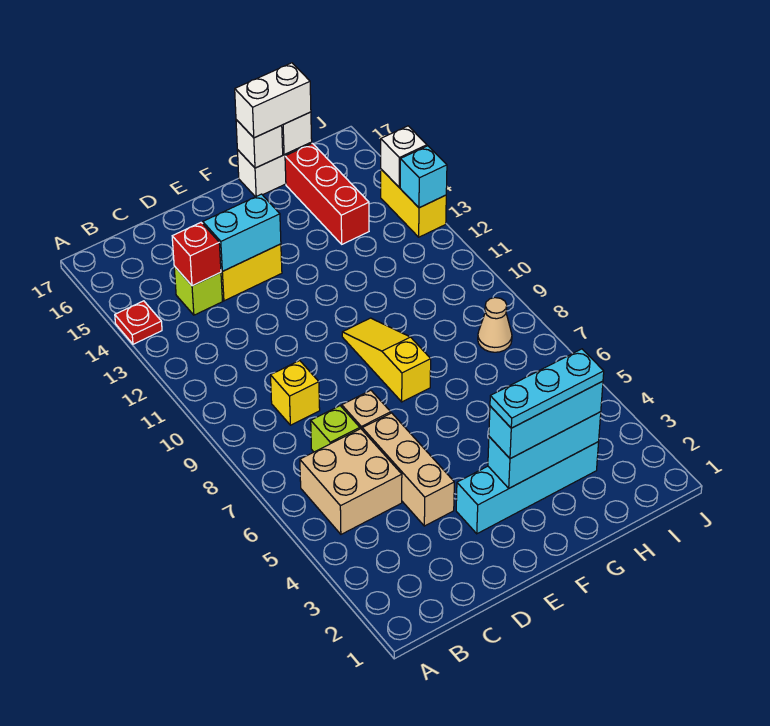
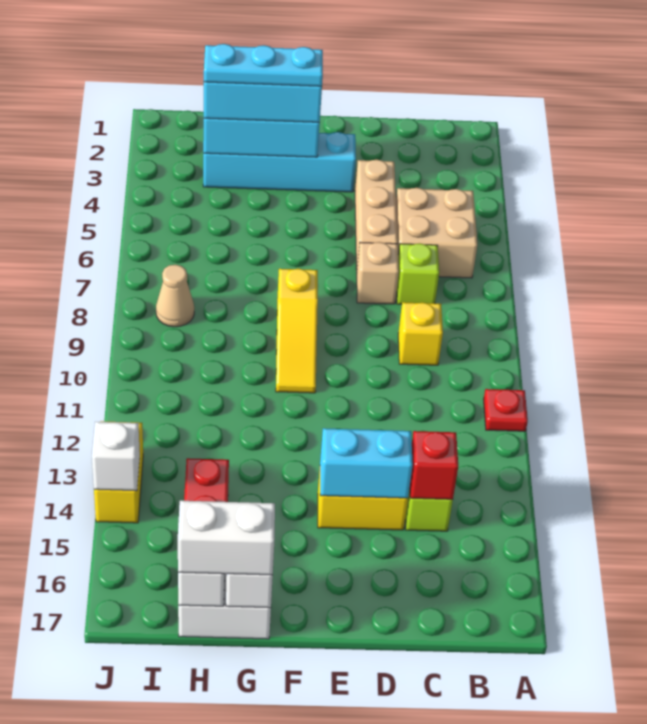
red plate A14 level 1 -> red plate A11 level 1
cyan brick J13 level 2 -> none

